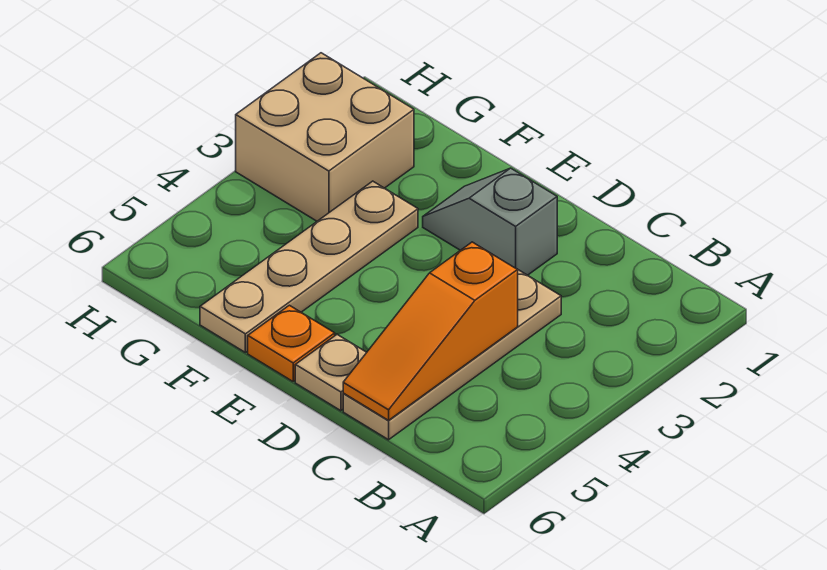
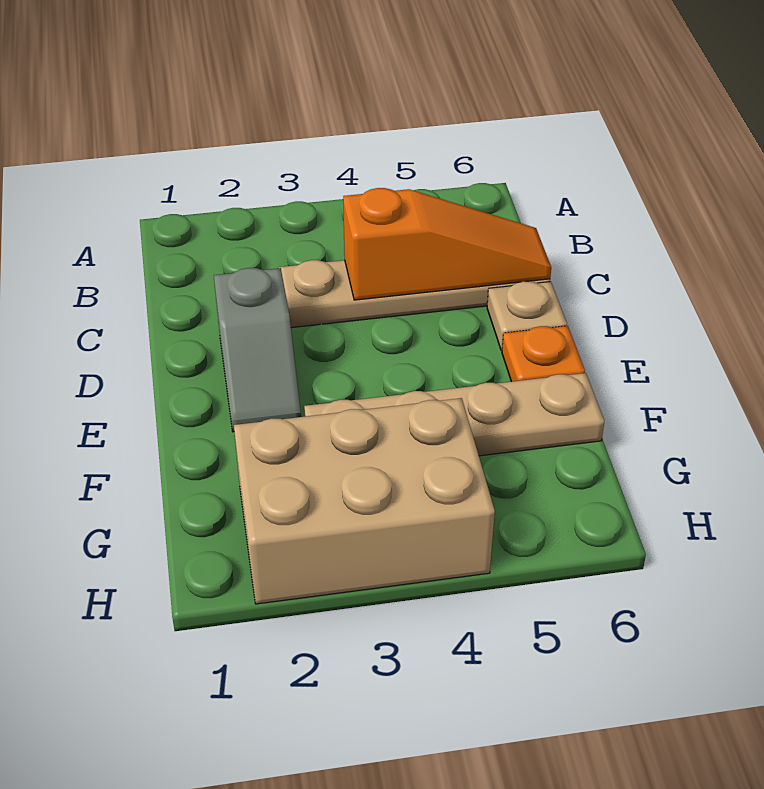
tan brick G2:H3 level 1 -> tan brick G2:H4 level 1

